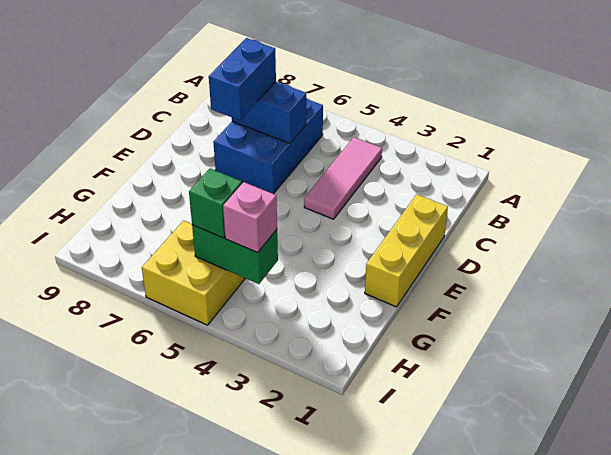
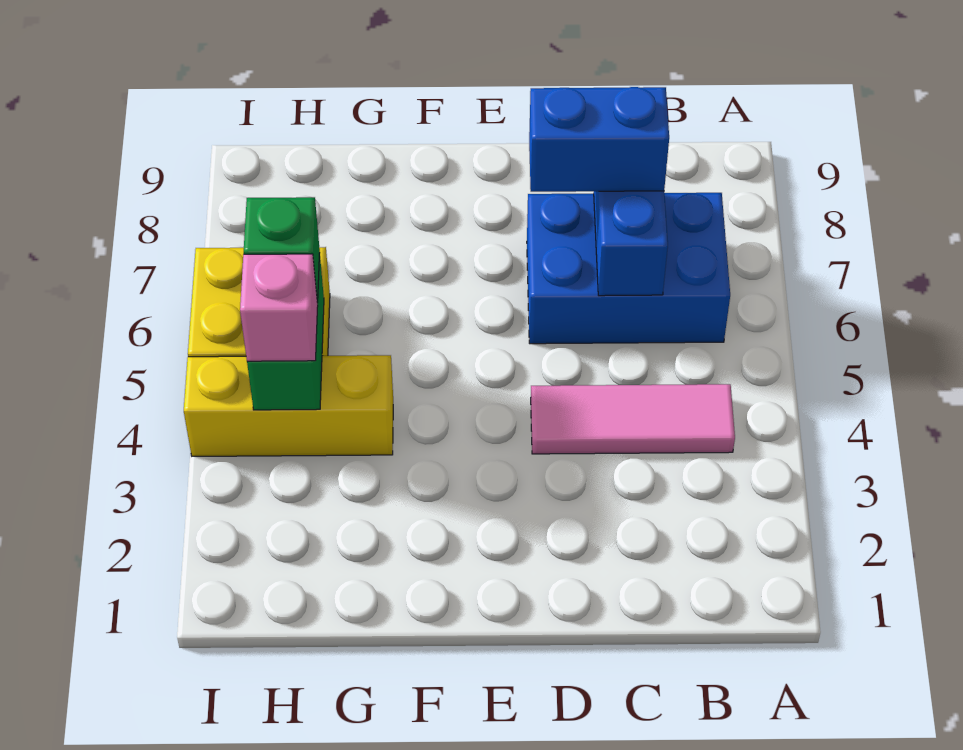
yellow brick D1:F1 level 1 -> yellow brick G4:I4 level 1

